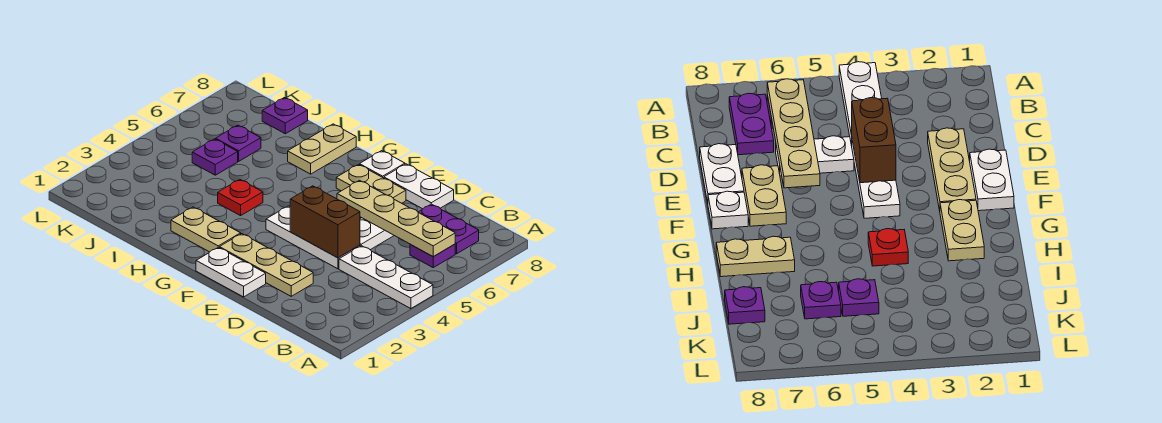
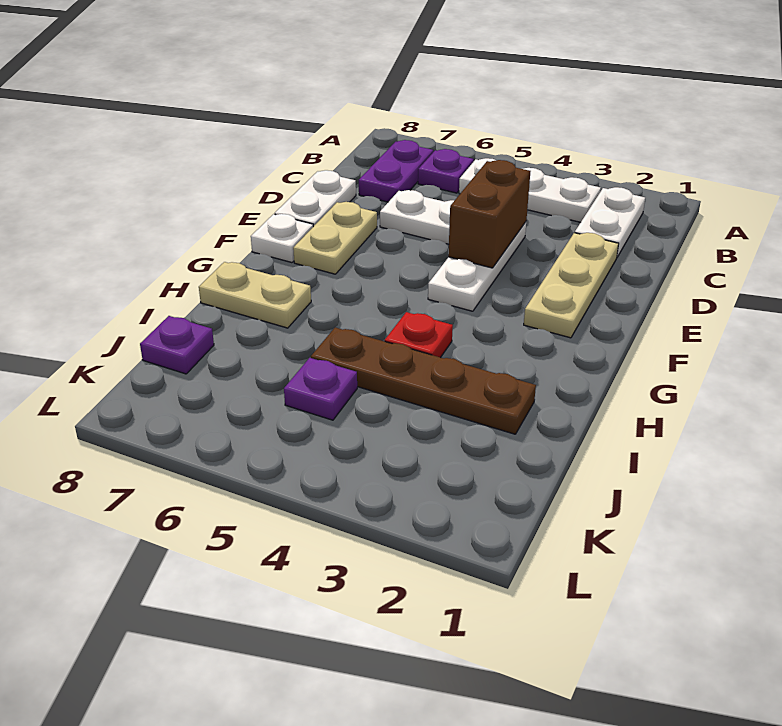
white plate A4:C4 level 1 -> white plate B3:B5 level 1
tan plate B6:E6 level 2 -> none
white plate E1:F1 level 1 -> white plate B2:C2 level 1
tan plate G2:H2 level 1 -> none
none -> brown plate I2:I5 level 1
purple plate J6 level 1 -> none

